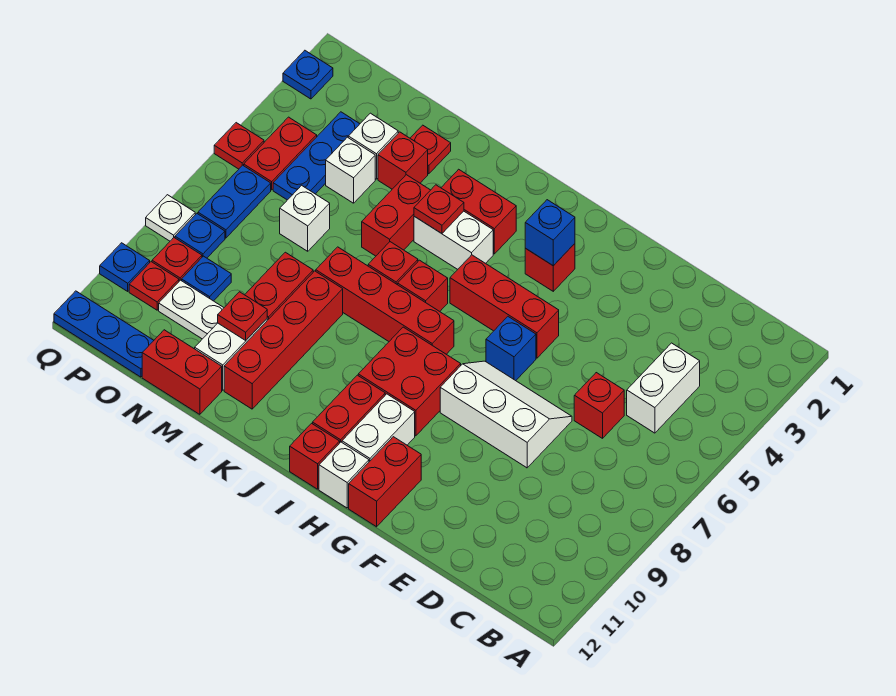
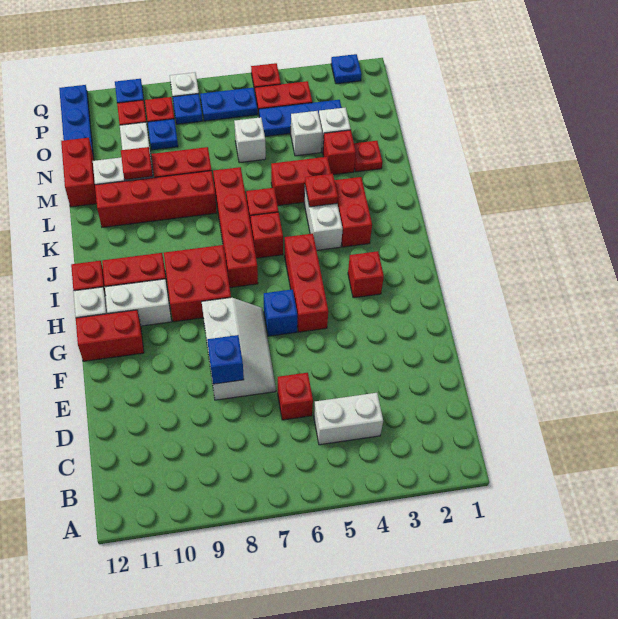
blue brick H3 level 2 -> blue brick E8 level 2

